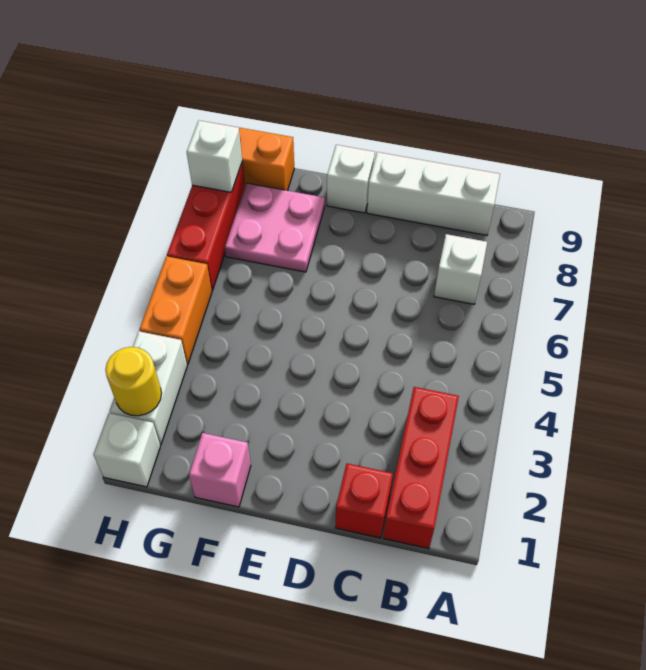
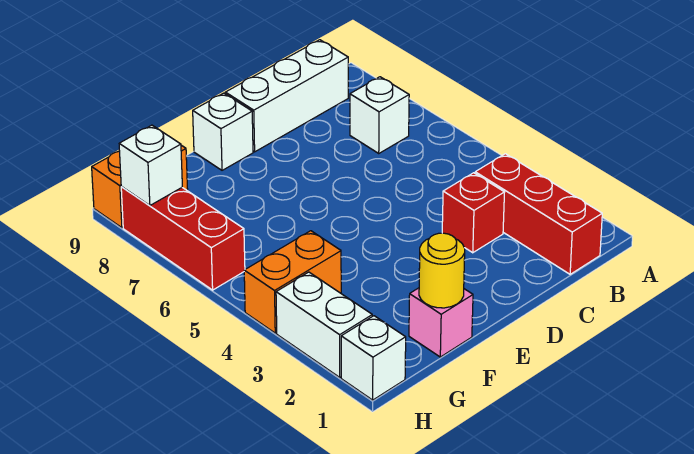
red brick C1 level 1 -> red brick C3 level 1
pink plate F7:G8 level 1 -> none
yellow round brick H2 level 2 -> yellow round brick F1 level 2
orange brick H4:H5 level 1 -> orange brick G4:H4 level 1

